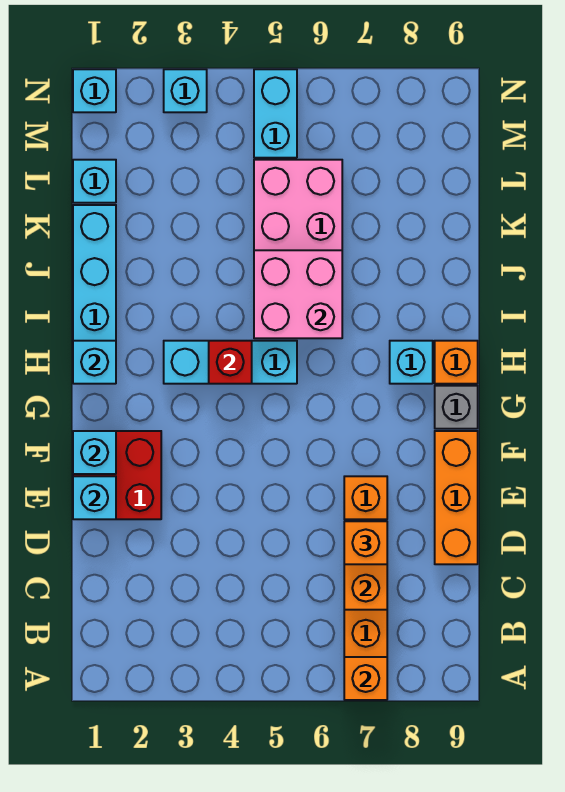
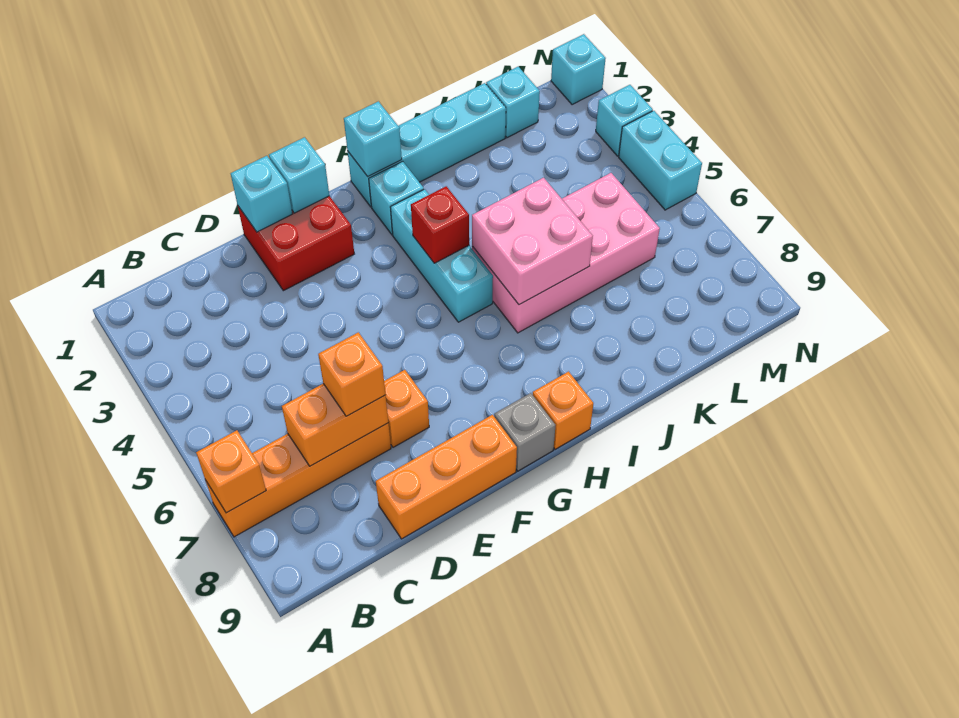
cyan brick H8 level 1 -> cyan brick H2 level 1
cyan brick M5:N5 level 1 -> cyan brick N4:N5 level 1

